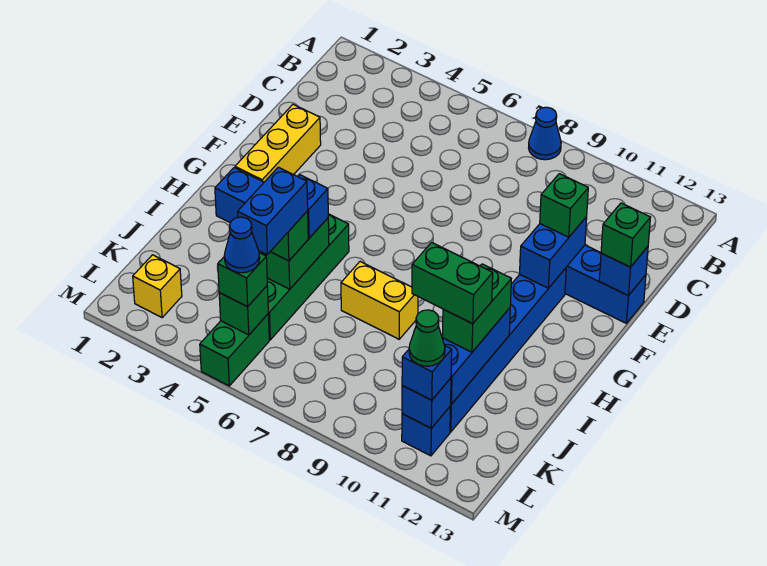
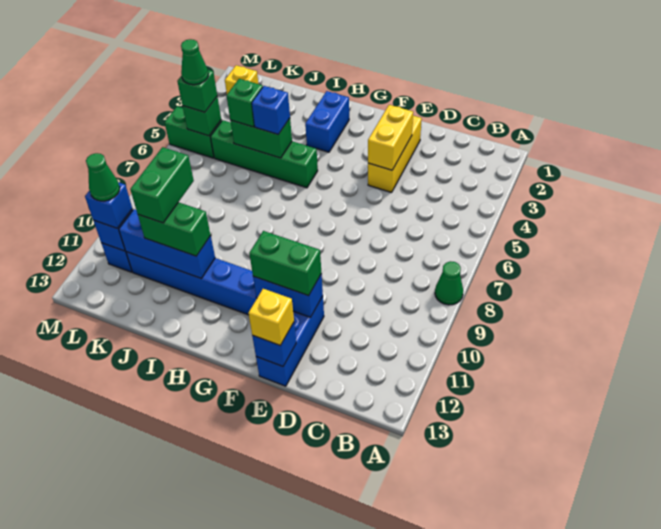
blue cone A8 level 1 -> green cone A8 level 1
yellow brick E2:G2 level 1 -> yellow brick E2:E4 level 1
green brick E11 level 3 -> green brick E11:F11 level 3
green brick E13 level 3 -> yellow brick E13 level 3
yellow brick I7:I8 level 1 -> yellow brick E3:E4 level 2
blue brick J5:K5 level 4 -> none
blue cone L5 level 4 -> green cone L5 level 4

